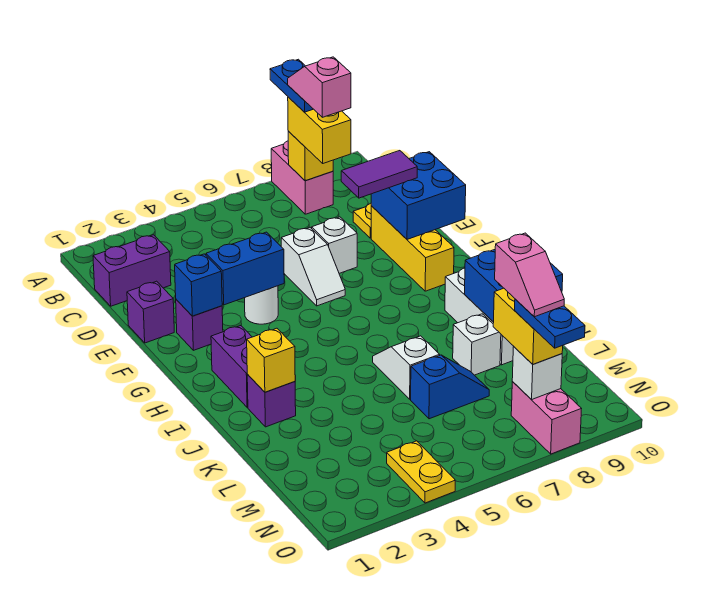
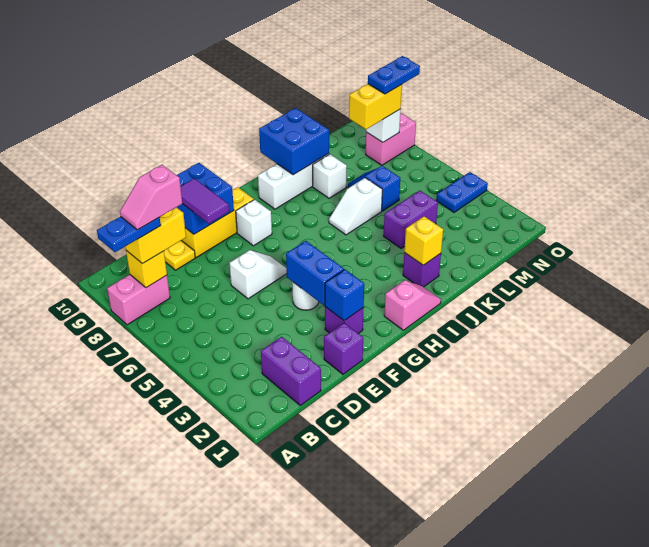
white brick E7 level 1 -> white brick G8 level 1
purple brick H2:I2 level 1 -> purple brick K4:L4 level 1
pink slope M8:N8 level 5 top M -> pink slope H1:I1 level 1 top H
yellow plate N4:O4 level 1 -> blue plate N4:O4 level 1

